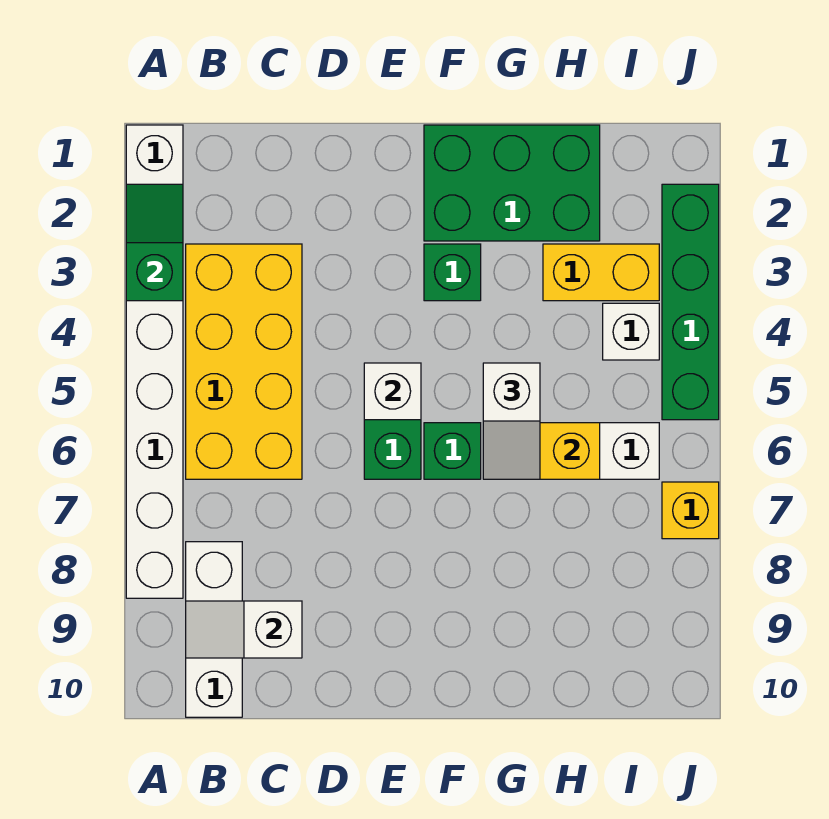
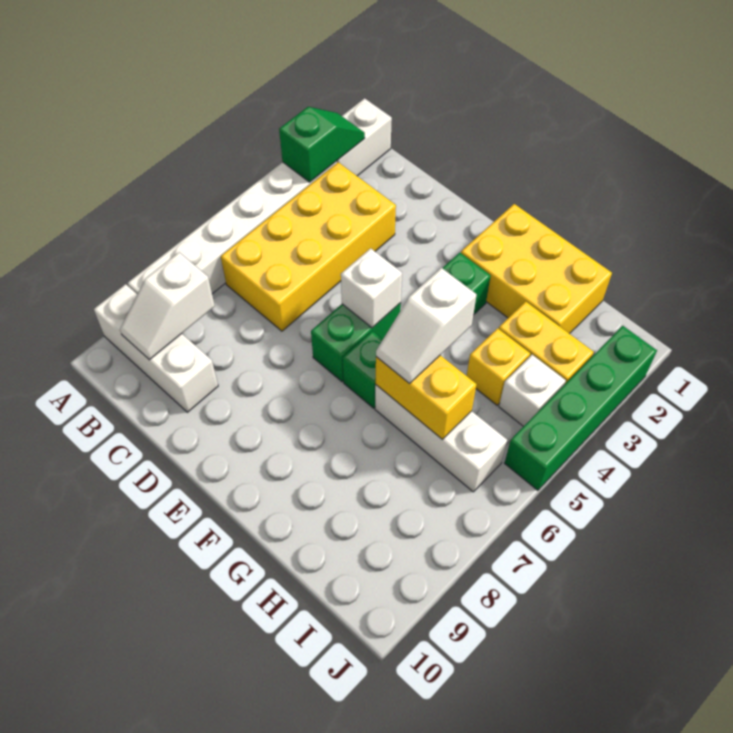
white brick B8:B10 level 1 -> white brick A9:C9 level 1
white slope B9:C9 level 2 top C -> white slope B8:B9 level 2 top 8
green brick F1:H2 level 1 -> yellow brick F1:H2 level 1
yellow brick J7 level 1 -> yellow brick H4 level 1

